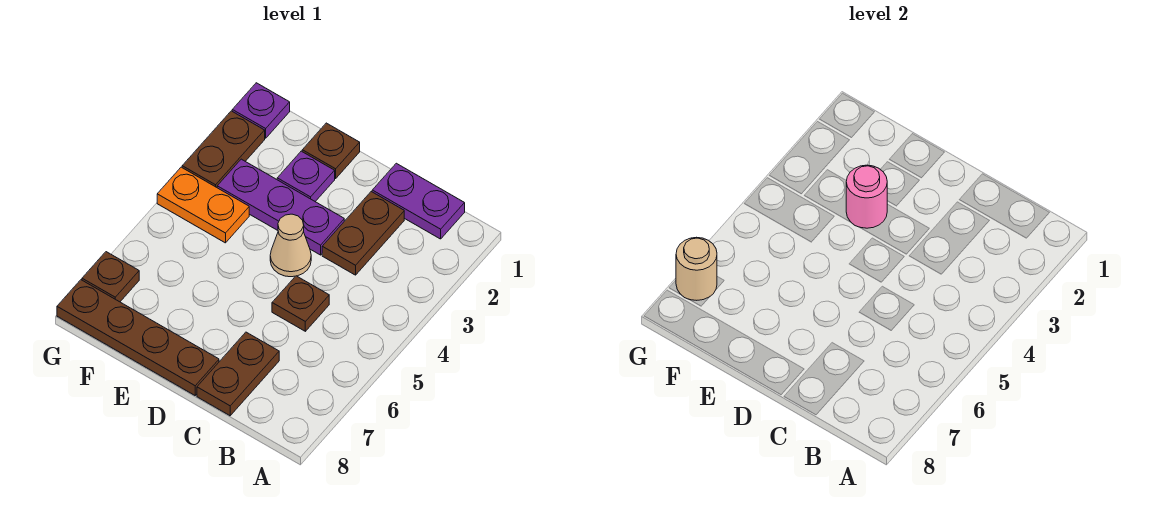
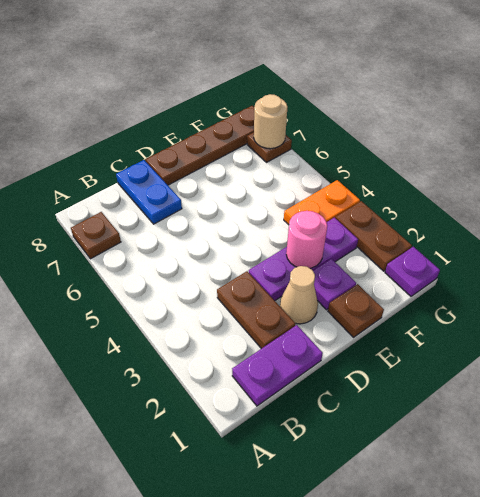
brown plate C5 level 1 -> brown plate A7 level 1
brown plate C7:C8 level 1 -> blue plate C7:C8 level 1
tan cone D4 level 1 -> tan cone D2 level 1

